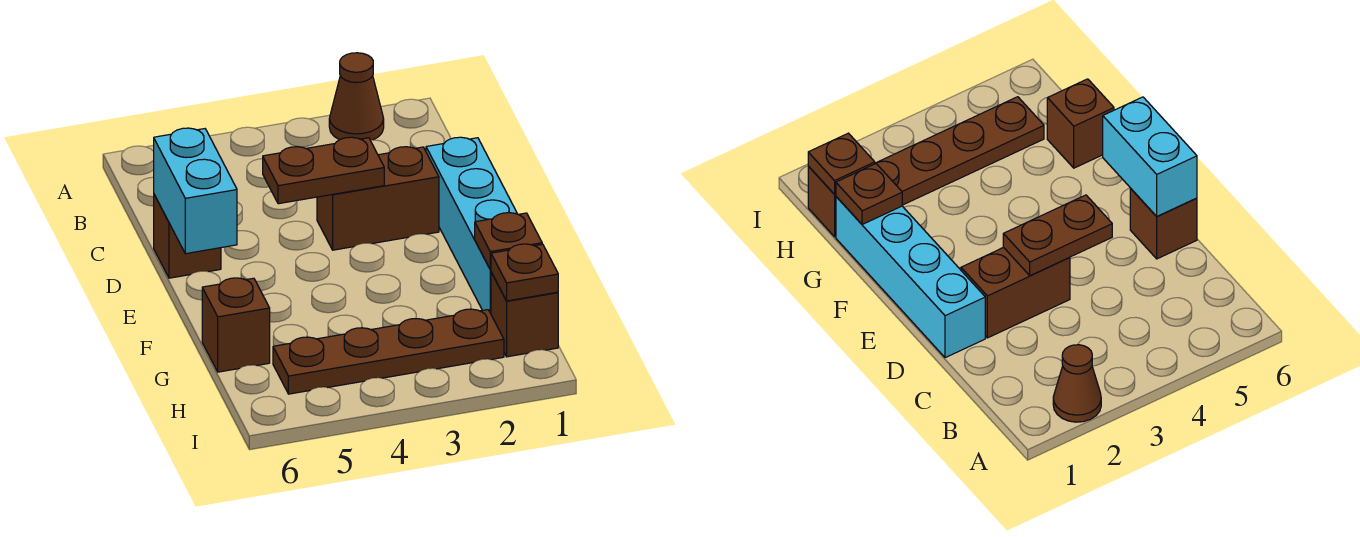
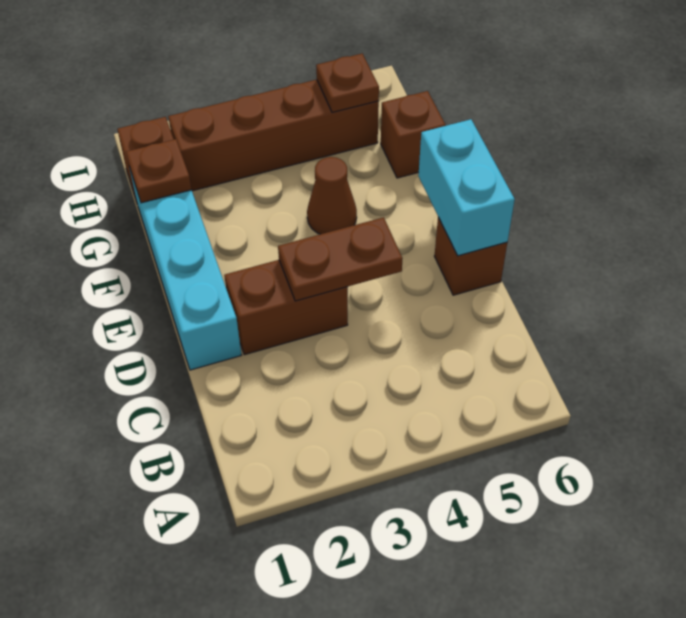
brown cone A2 level 1 -> brown cone F4 level 1
brown plate H1 level 2 -> brown plate H5 level 2
brown plate H2:H5 level 1 -> brown brick H2:H5 level 1

